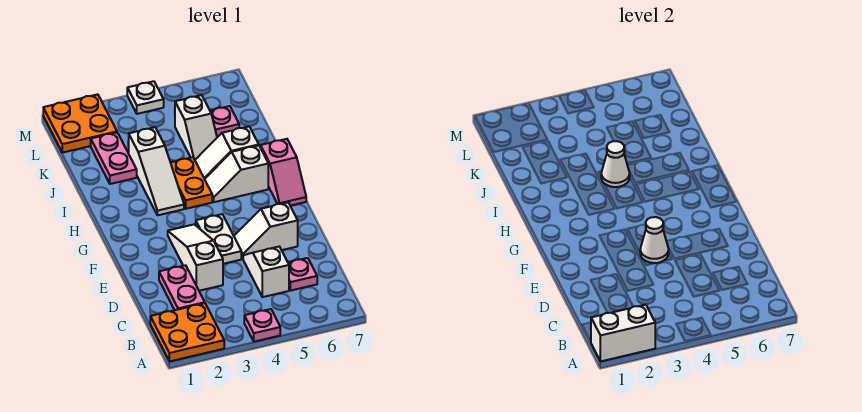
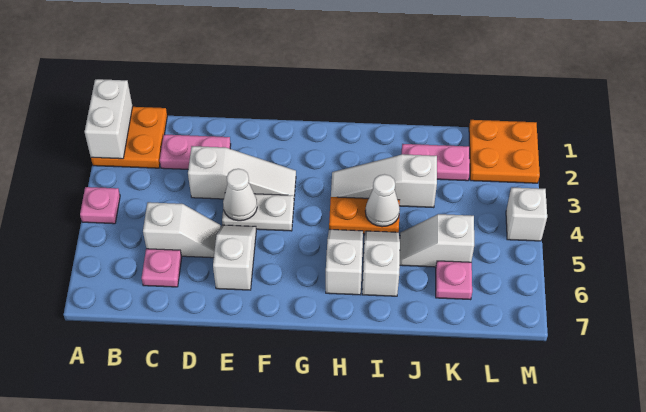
pink slope G7:H7 level 1 top H -> none
white plate M4 level 1 -> white brick M4 level 1

